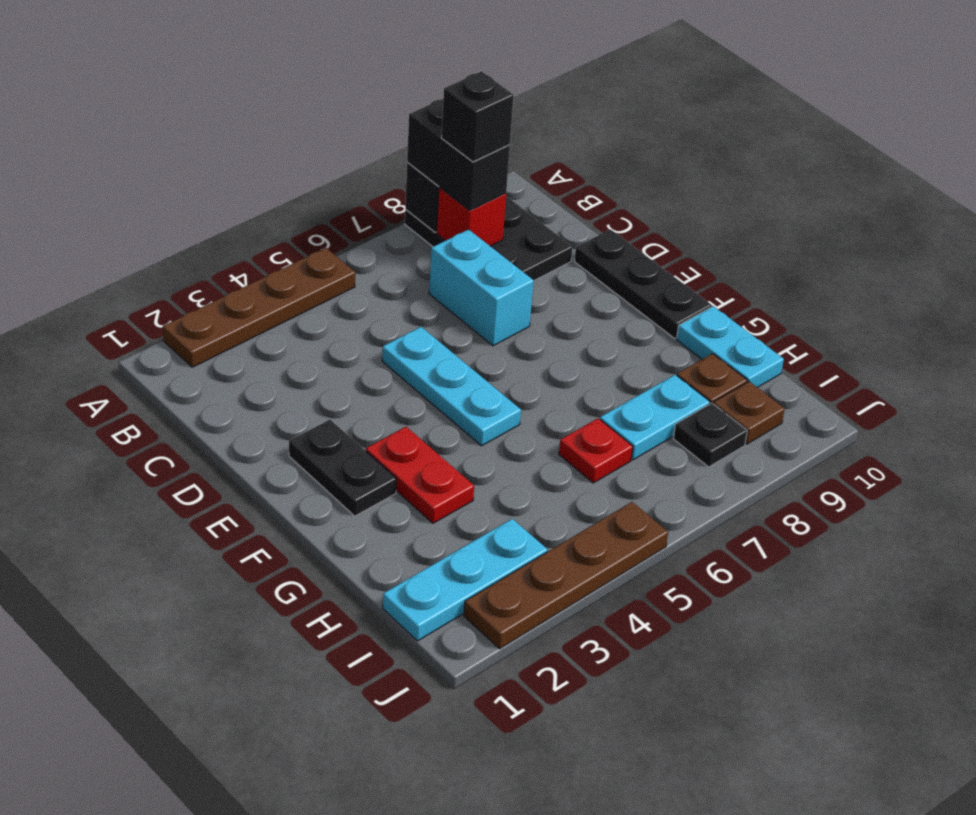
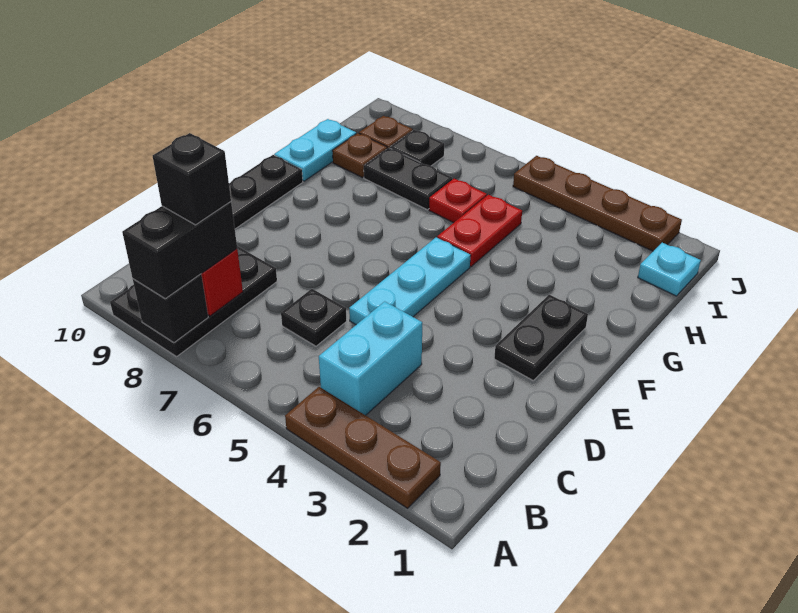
brown plate A2:A5 level 1 -> brown plate A2:A4 level 1
none -> black plate C6 level 1
cyan brick C7:D7 level 1 -> cyan brick B4:C4 level 1
red plate F3:G3 level 1 -> red plate G5:H5 level 1
cyan plate H7:H8 level 1 -> black plate H7:H8 level 1
cyan plate I1:I3 level 1 -> cyan plate I1 level 1

